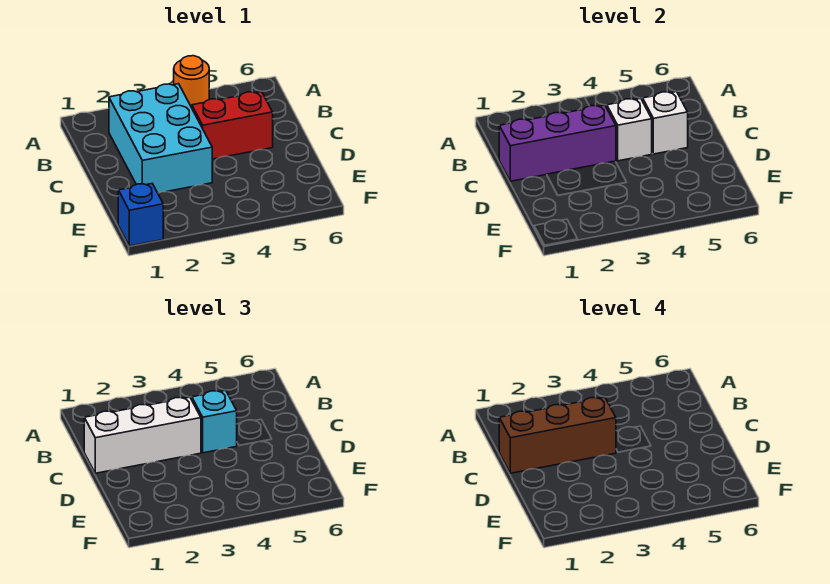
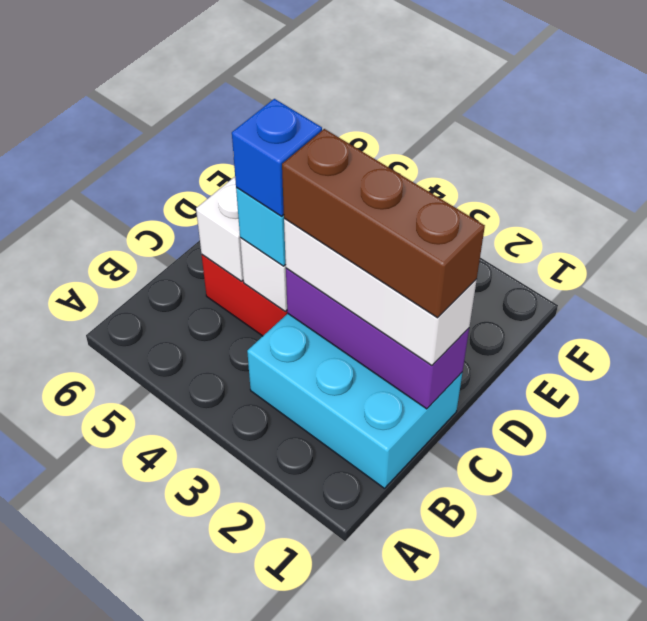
orange round brick A4 level 1 -> none
cyan brick B2:D3 level 1 -> cyan brick B1:C3 level 1
blue brick F1 level 1 -> blue brick C4 level 4

